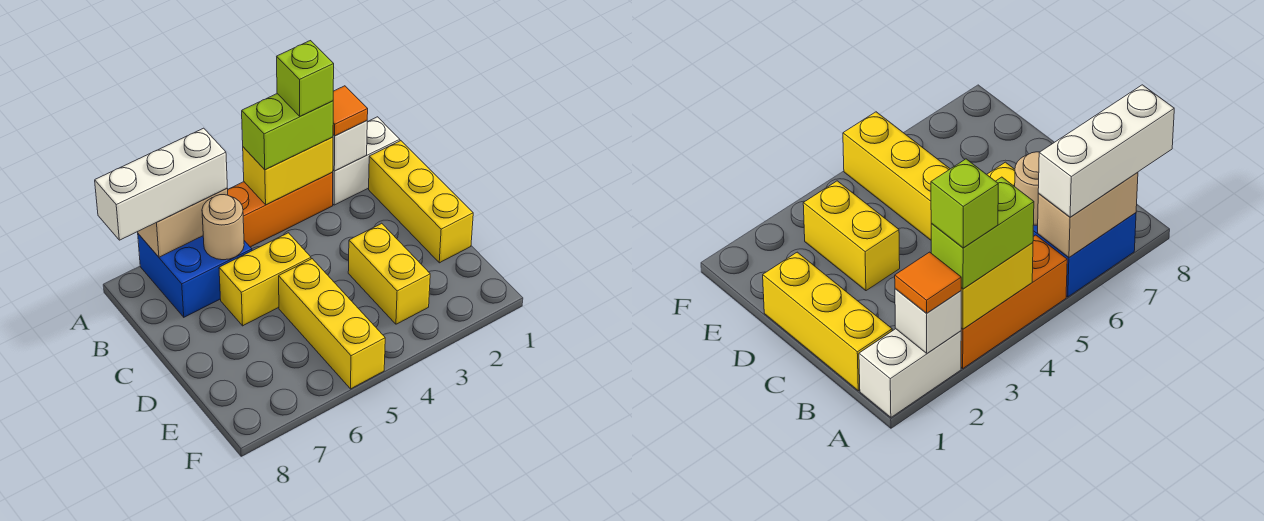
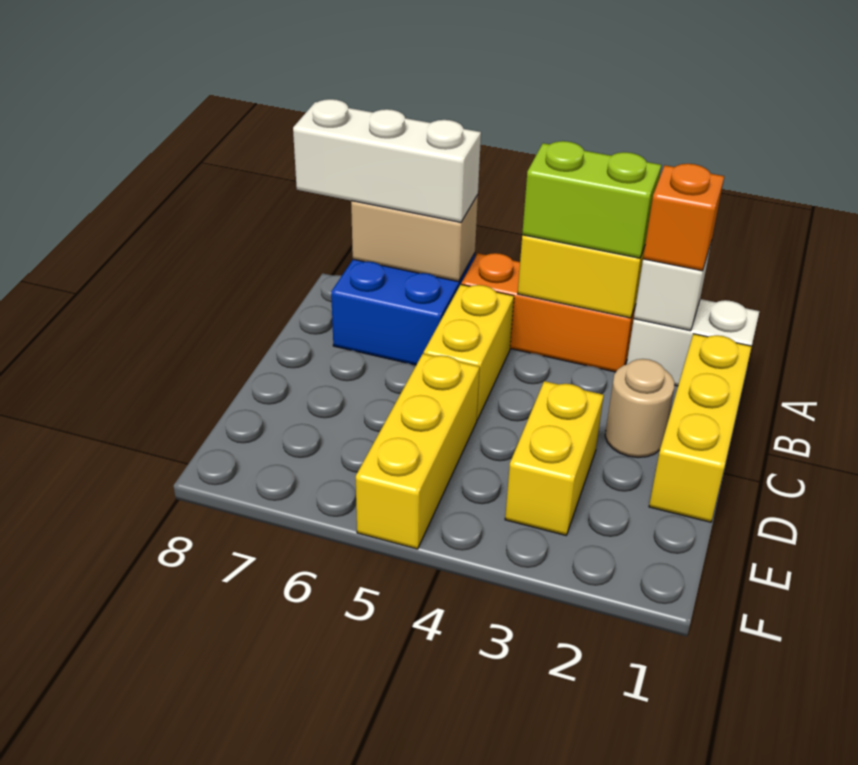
orange tile A2 level 3 -> orange brick A2 level 3
lime brick A3 level 4 -> none
tan round brick B6 level 2 -> tan round brick C2 level 1
yellow brick C5:C6 level 1 -> yellow brick B5:C5 level 1

